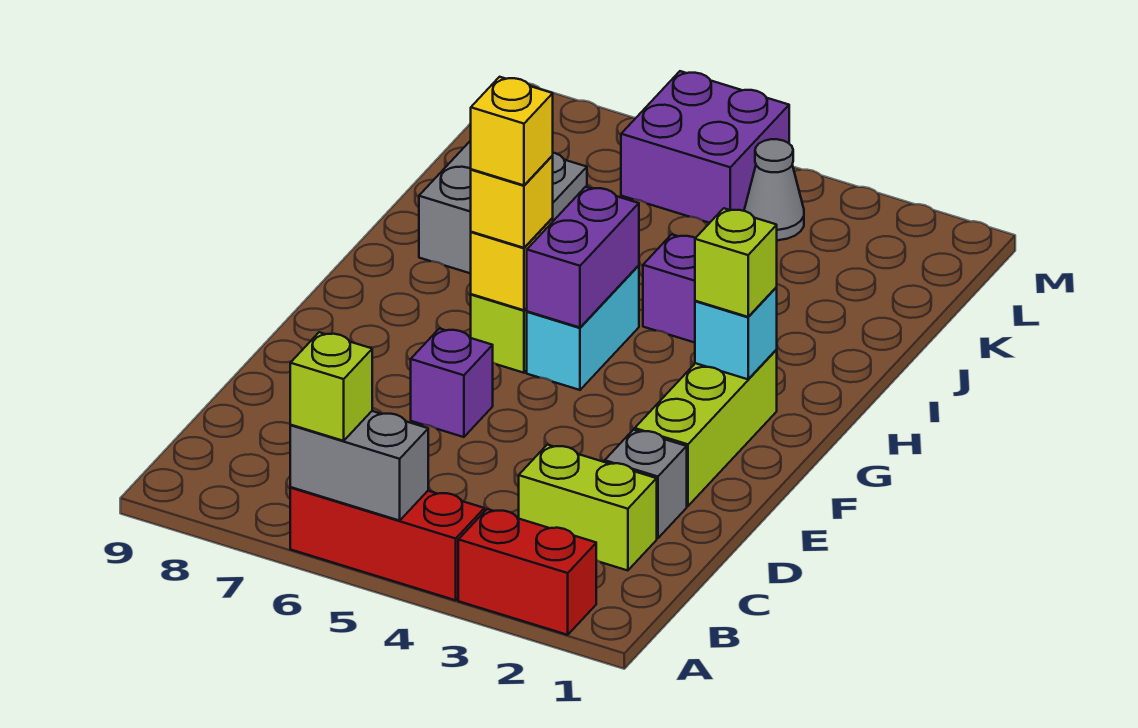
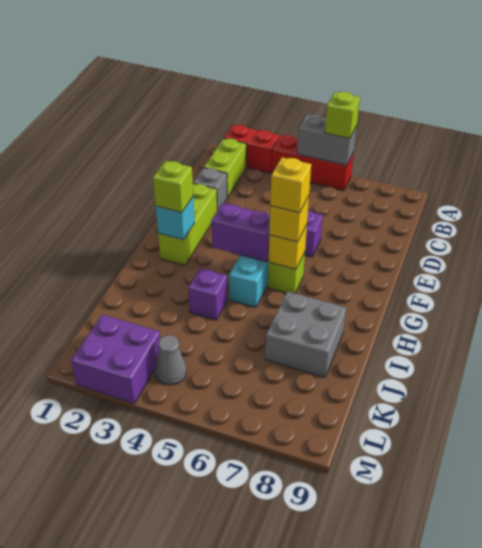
lime brick C2:C3 level 1 -> lime brick B2:C2 level 1
purple brick G5:H5 level 2 -> purple brick G4:G5 level 2
purple brick L5:M6 level 1 -> purple brick L2:M3 level 1

